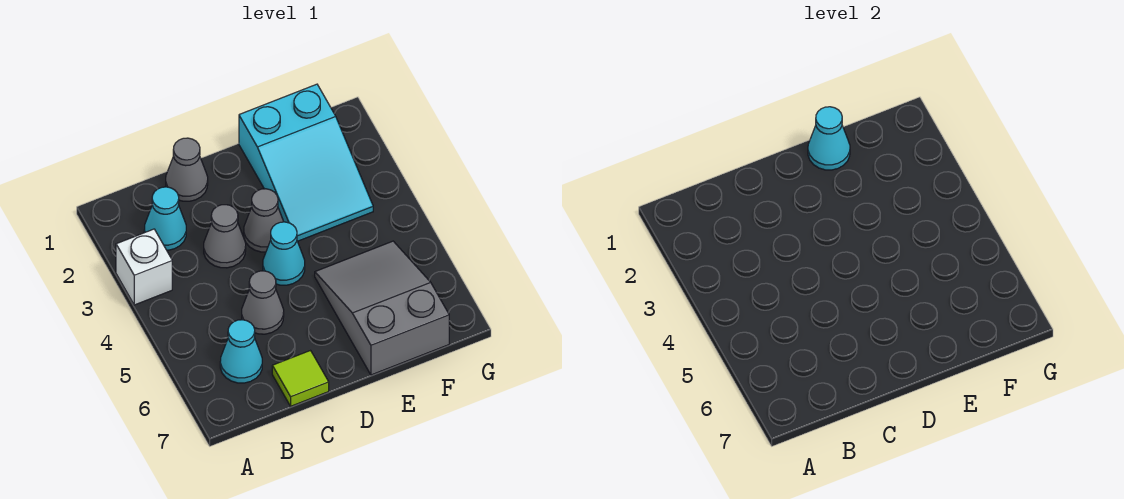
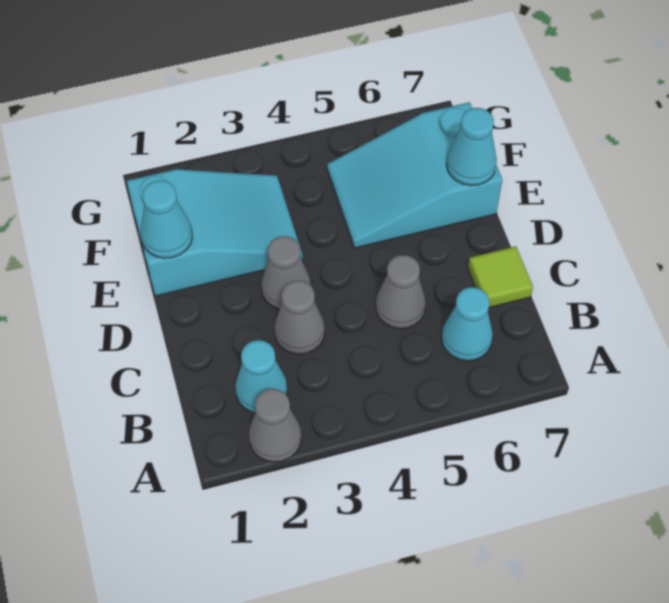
white brick A3 level 1 -> none
grey cone C1 level 1 -> grey cone A2 level 1
cyan cone D4 level 1 -> cyan cone E7 level 2
grey slope E5:F7 level 1 top 7 -> cyan slope E5:F7 level 1 top 7

